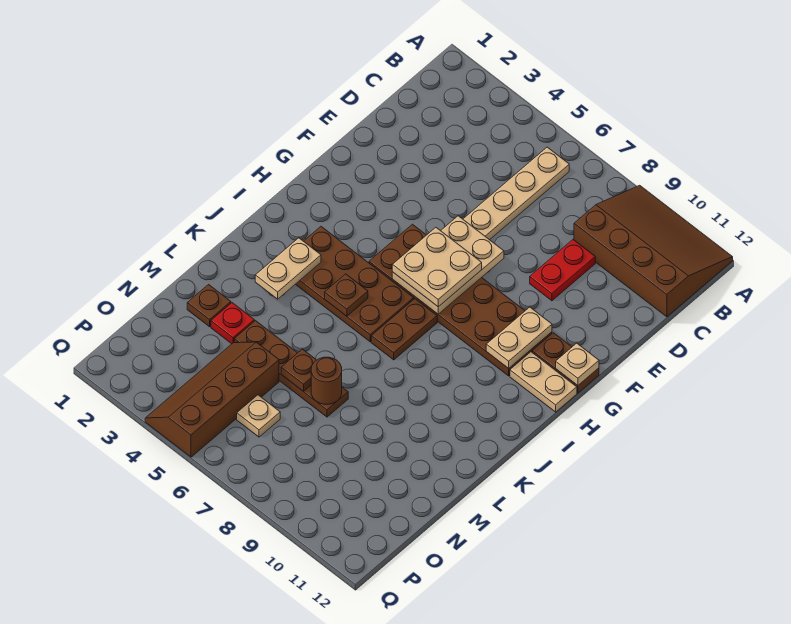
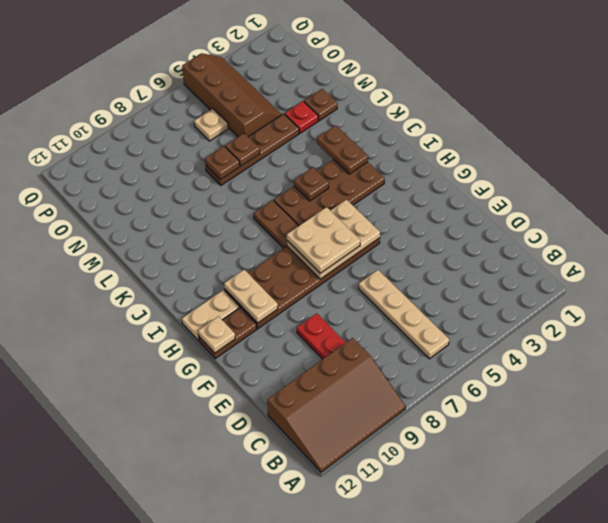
tan plate F6:H7 level 2 -> tan plate G5:H7 level 2
tan plate J3:K3 level 2 -> brown plate J3:K3 level 2
brown round brick M7 level 2 -> brown plate M7 level 2

